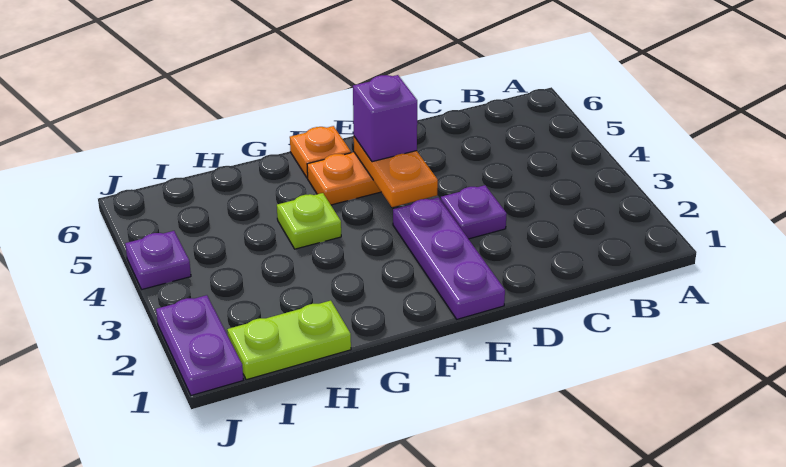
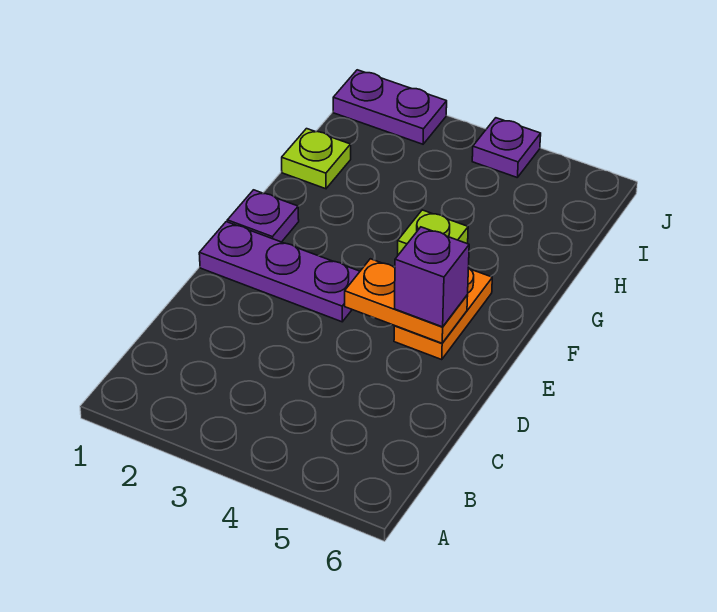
purple plate D3 level 1 -> purple plate F1 level 1
orange plate F6 level 1 -> none
lime plate H1:I1 level 1 -> lime plate H1 level 1

